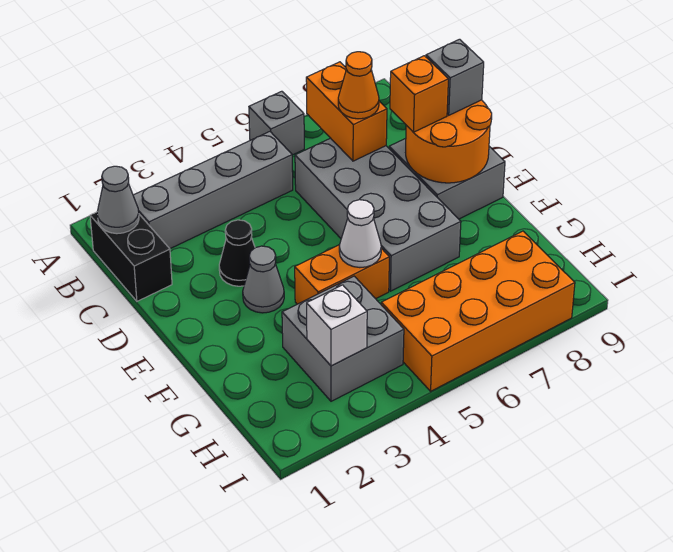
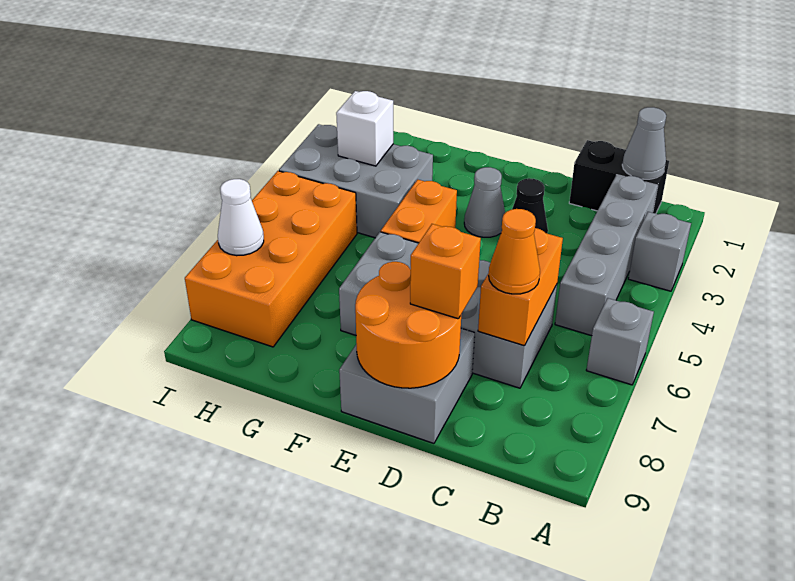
orange brick B7:C7 level 2 -> orange brick C6:C7 level 2
grey brick D9 level 3 -> grey brick A3 level 1
white cone F5 level 2 -> white cone I7 level 2
grey brick G3:H4 level 1 -> grey brick G3:I4 level 1

